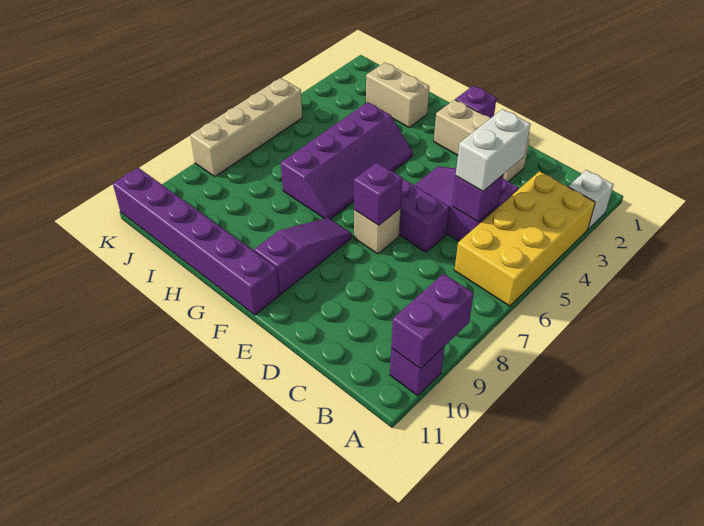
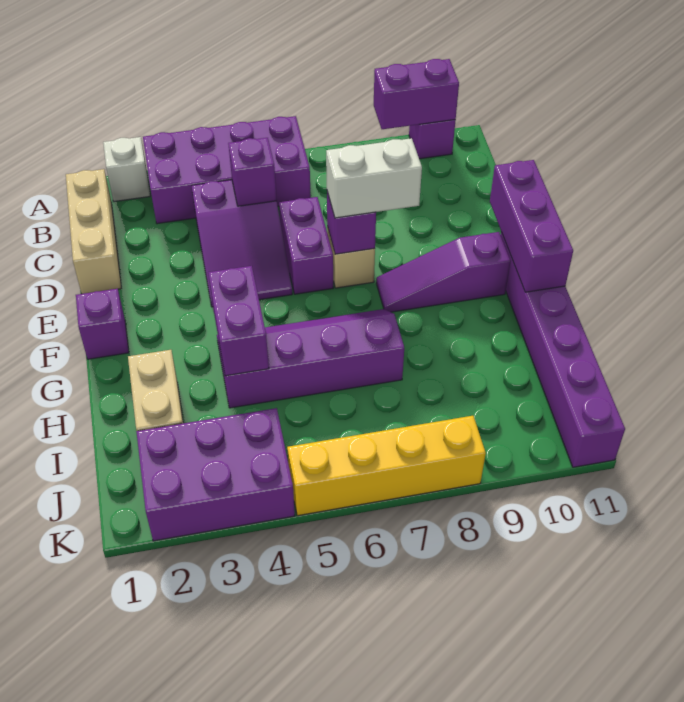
yellow brick A3:B6 level 1 -> purple brick A3:B6 level 1
white brick C4:C5 level 3 -> white brick E7:E8 level 3
tan brick D2:F2 level 1 -> tan brick B1:D1 level 1
none -> purple brick E11:G11 level 2
none -> purple brick G4:H4 level 2
none -> purple brick J2:K4 level 1
tan brick K5:K8 level 1 -> yellow brick K5:K8 level 1

